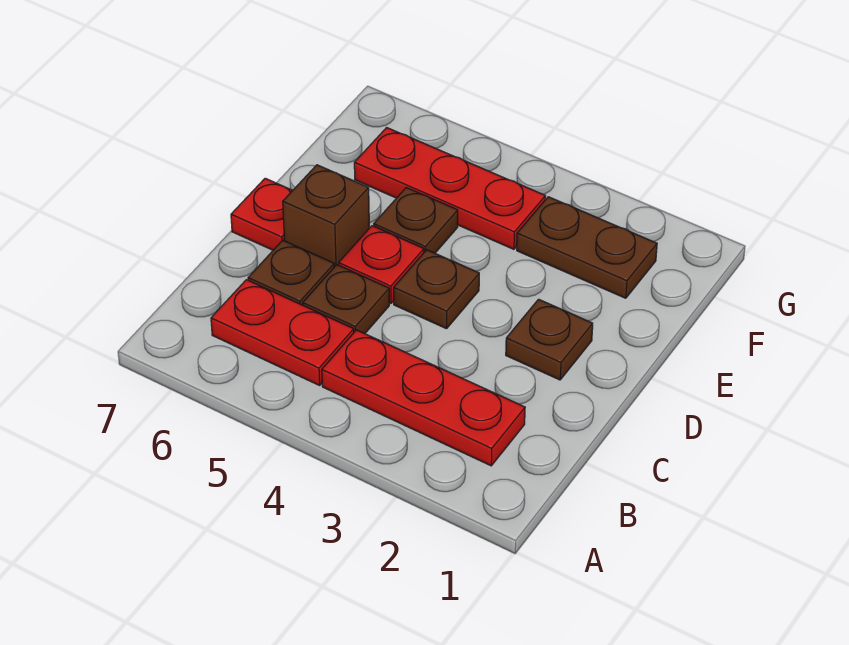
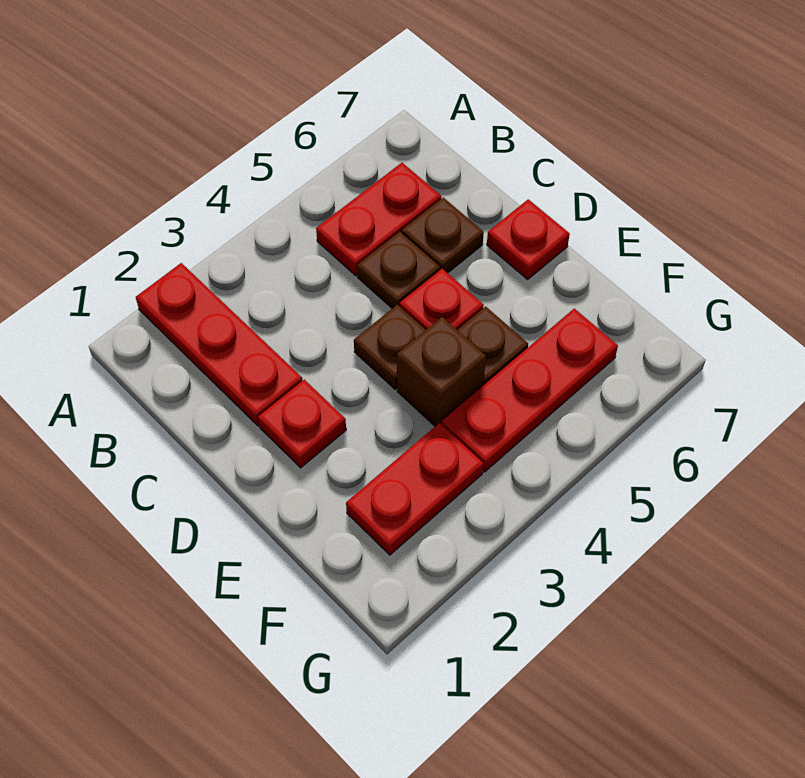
red plate B2:B4 level 1 -> red plate A2:C2 level 1
brown plate D2 level 1 -> red plate D2 level 1
brown brick D6 level 1 -> brown brick E4 level 1
brown plate F2:F3 level 1 -> red plate F2:F3 level 1

